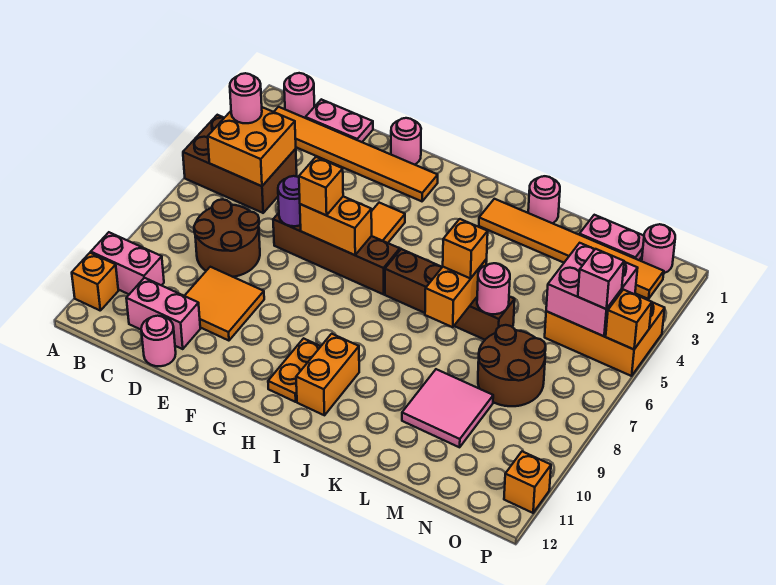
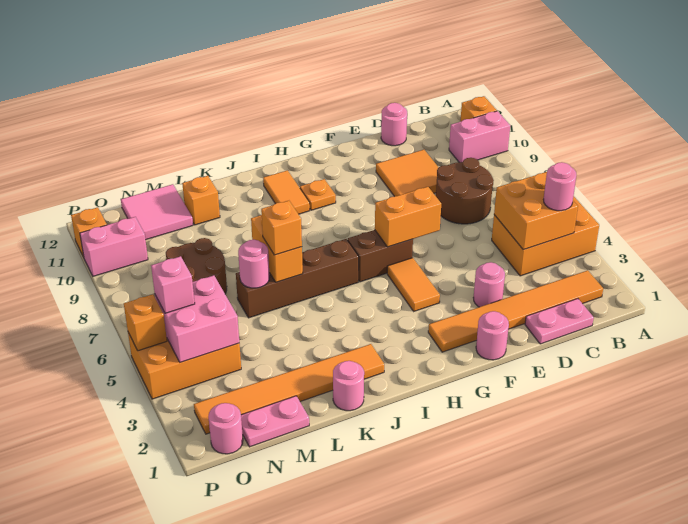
brown brick A4:C5 level 1 -> orange brick A4:C5 level 1
pink round brick B1 level 1 -> pink round brick E3 level 1
pink brick C11:D11 level 1 -> pink brick O10:P10 level 1
brown brick E6:H6 level 1 -> brown brick G6:H6 level 1
purple round brick E6 level 2 -> none
orange brick F6 level 3 -> orange brick L11 level 1
orange plate H10:H11 level 1 -> orange plate H10 level 1
orange brick I10:I11 level 1 -> orange tile I10:I11 level 1
pink tile L9:M10 level 1 -> pink tile M11:N12 level 1

